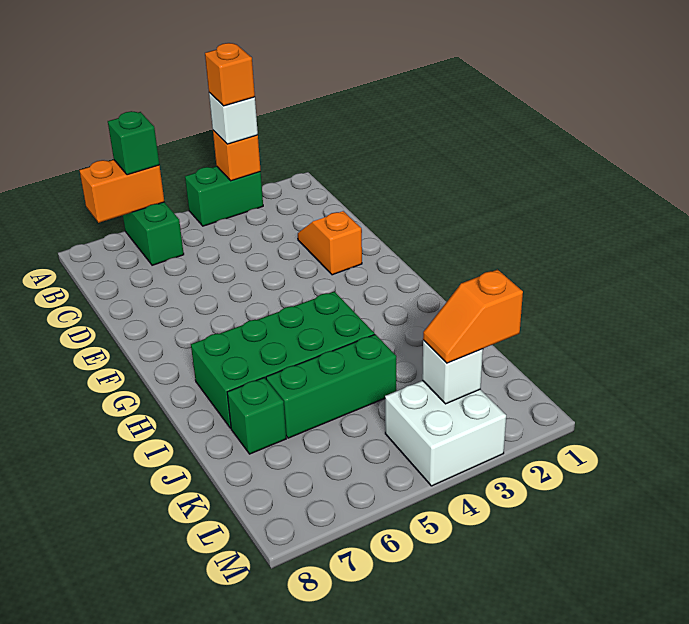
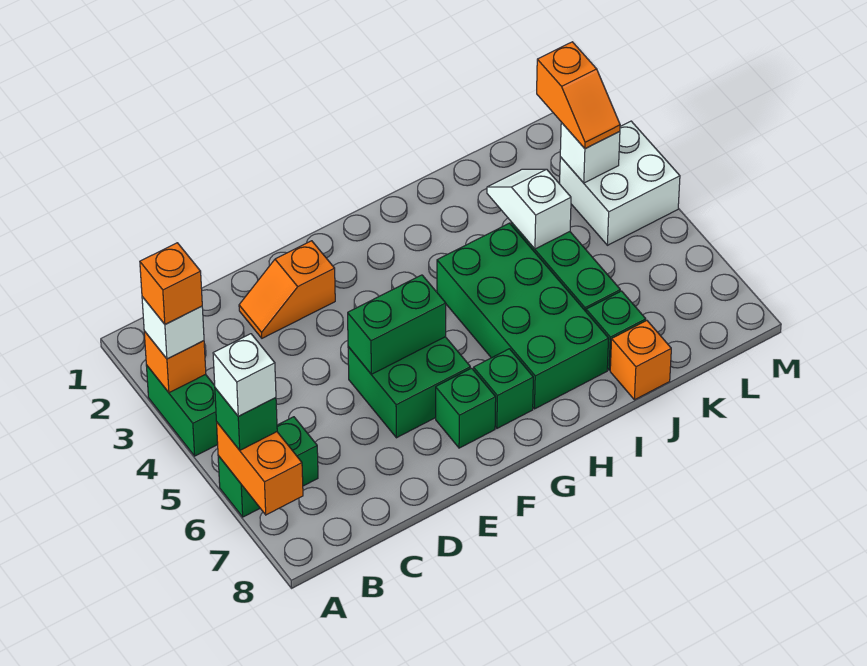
none -> white brick A6 level 4
none -> green brick E5:F6 level 1
none -> green brick E5:F5 level 2
none -> green brick F7 level 1
none -> green brick G7 level 1
none -> white slope J3:J4 level 2 top 4
none -> orange brick J8 level 1

